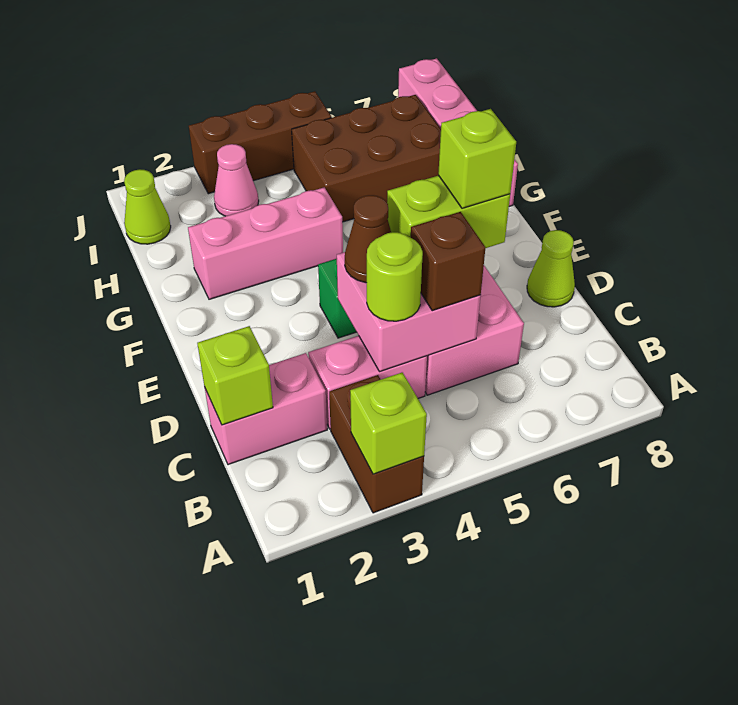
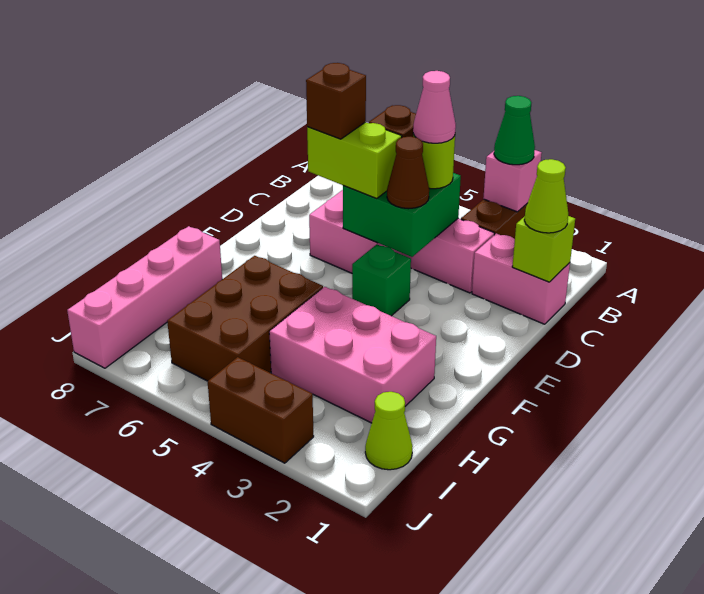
lime brick A3 level 2 -> pink brick A3 level 2
none -> green cone A3 level 3
pink brick C4:D5 level 2 -> green brick C4:D5 level 2
lime brick D6 level 4 -> brown brick D6 level 4
lime cone D8 level 1 -> lime cone C1 level 3
pink brick G2:G4 level 1 -> pink brick G2:H4 level 1
brown brick H5:I7 level 1 -> brown brick G5:I6 level 1
pink cone I3 level 1 -> pink cone C4 level 4
brown brick J3:J5 level 1 -> brown brick J3:J4 level 1

